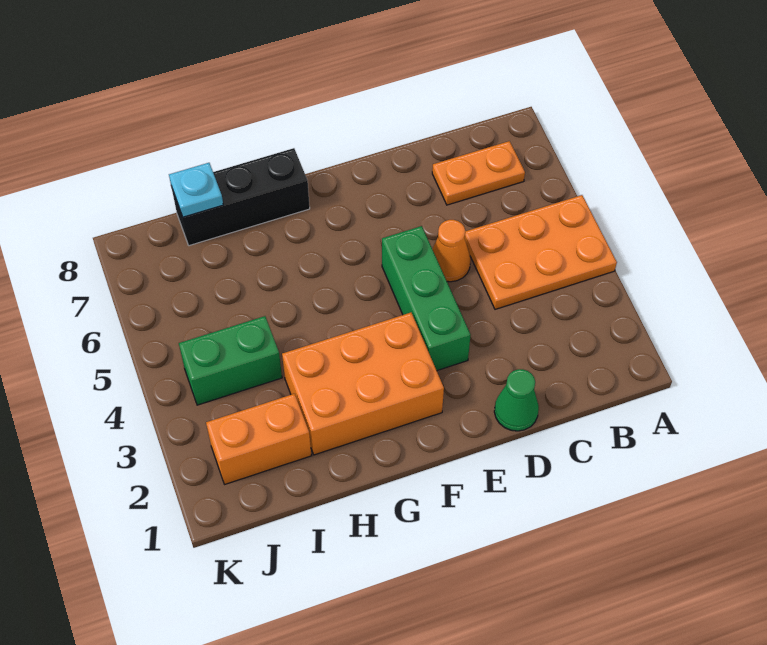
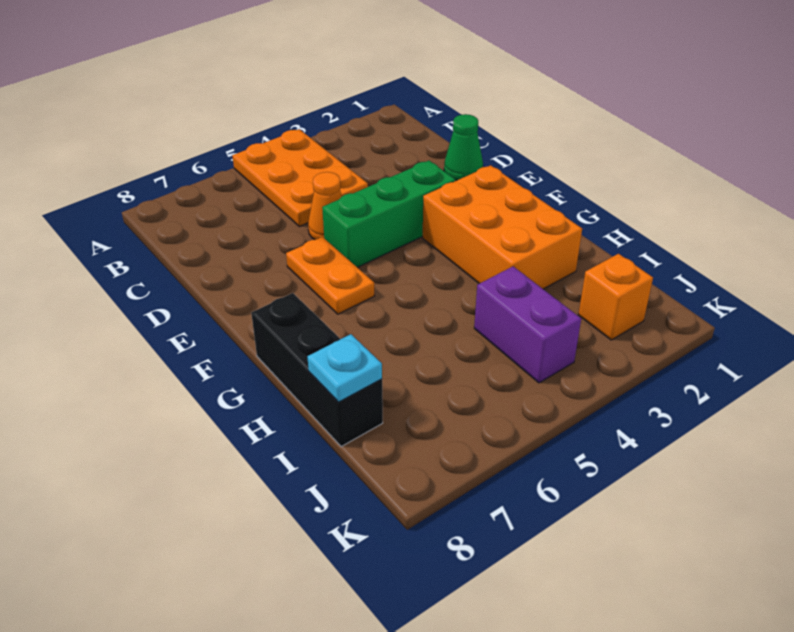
orange plate B7:C7 level 1 -> orange plate E6:F6 level 1
orange brick I2:J2 level 1 -> orange brick J2 level 1
green brick I4:J4 level 1 -> purple brick I4:J4 level 1

